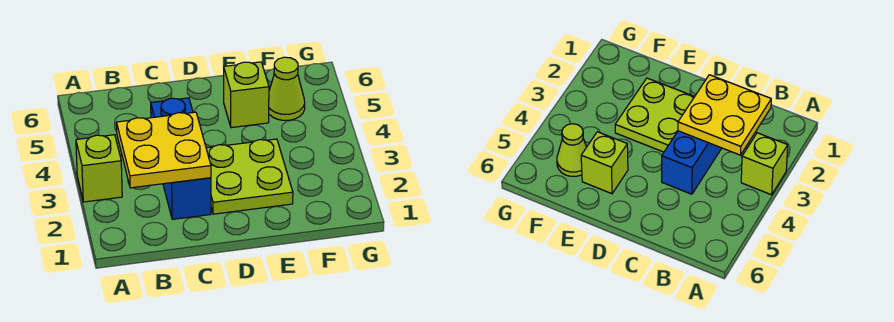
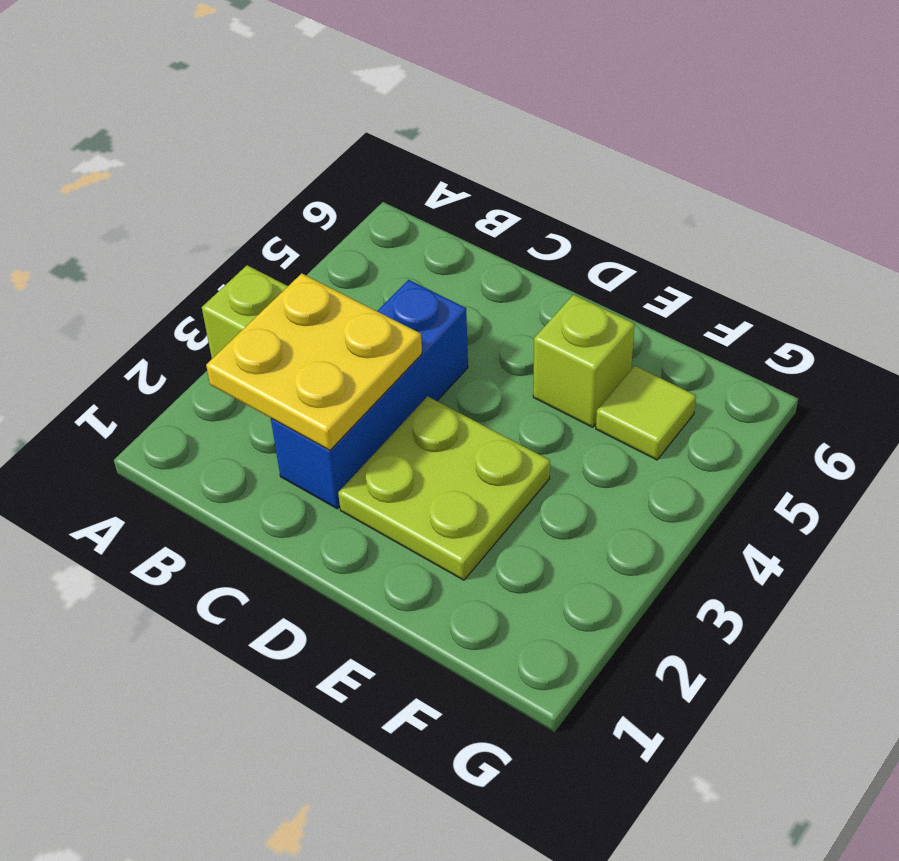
lime cone F5 level 1 -> lime tile F5 level 1

